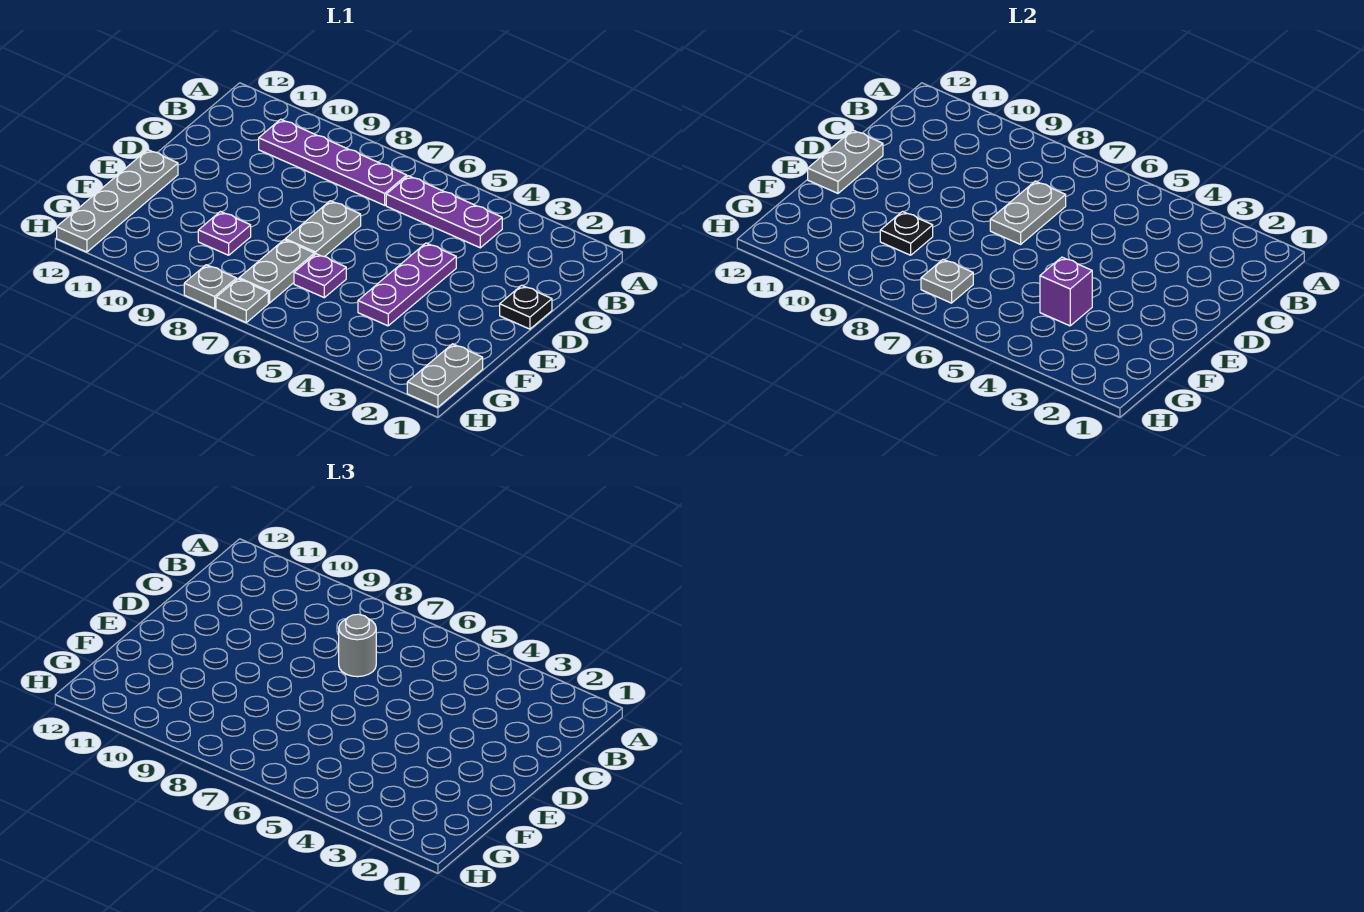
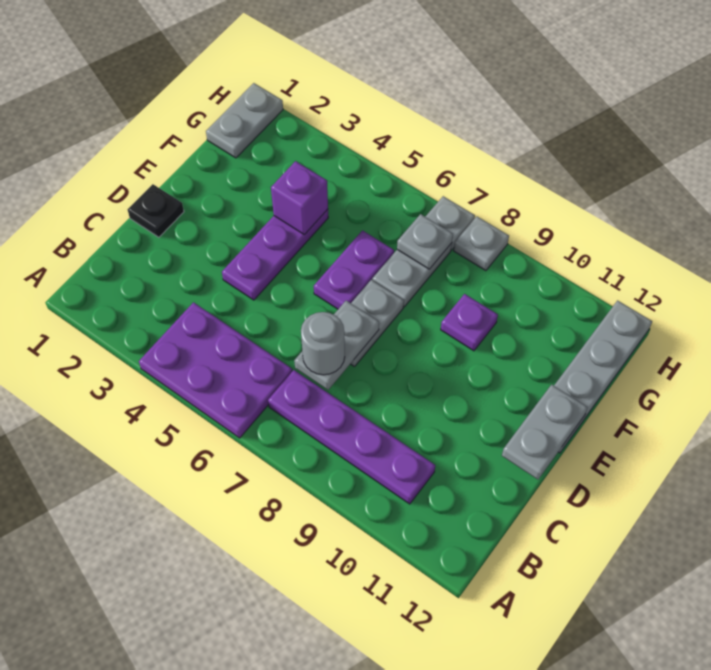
purple plate B4:B6 level 1 -> purple plate A4:B6 level 1
purple plate F6 level 1 -> purple plate E6:F6 level 1
black plate F9 level 2 -> none

